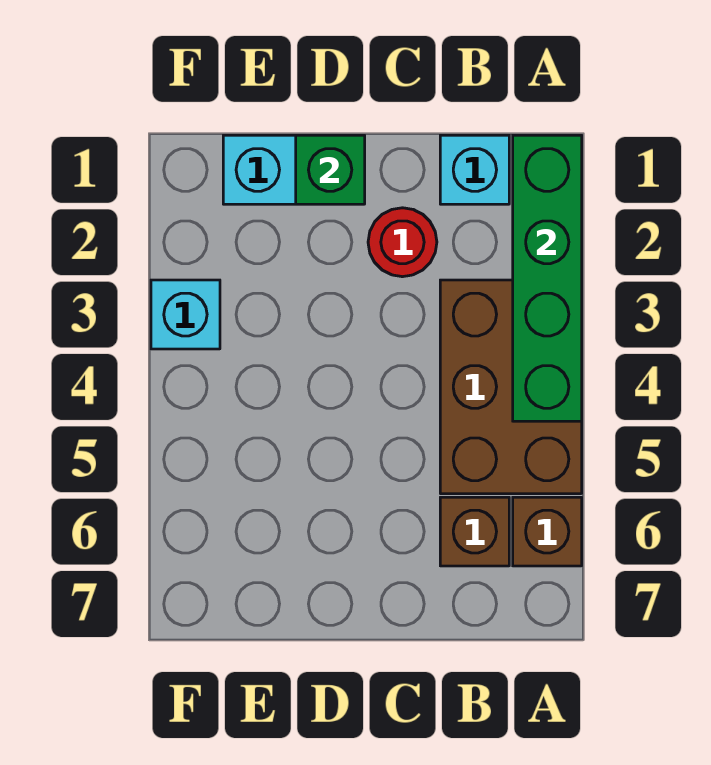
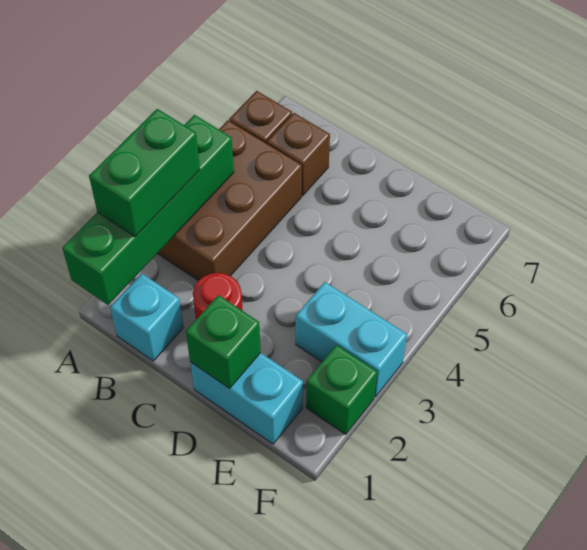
none -> green brick A2:A3 level 3
none -> green brick F2 level 1
cyan brick F3 level 1 -> cyan brick E3:F3 level 1

